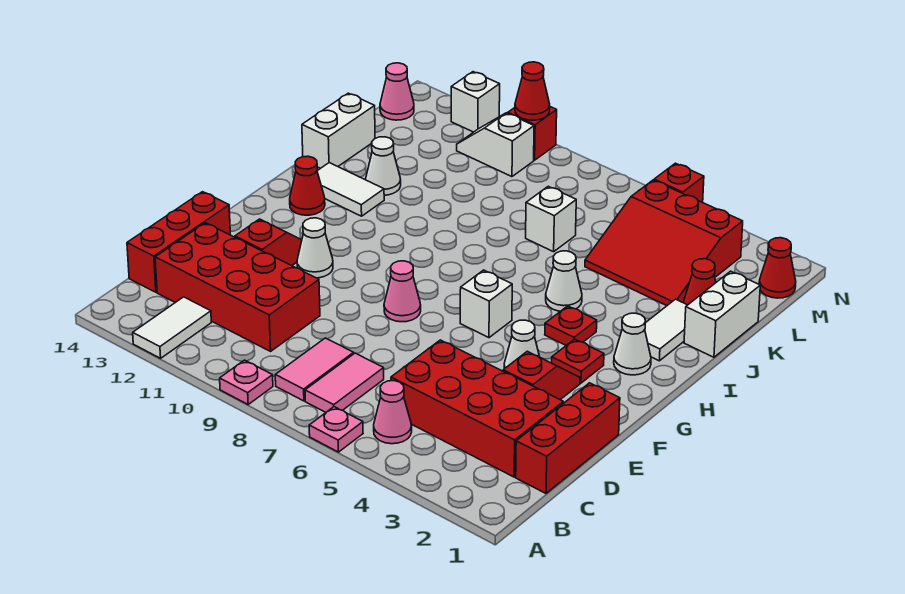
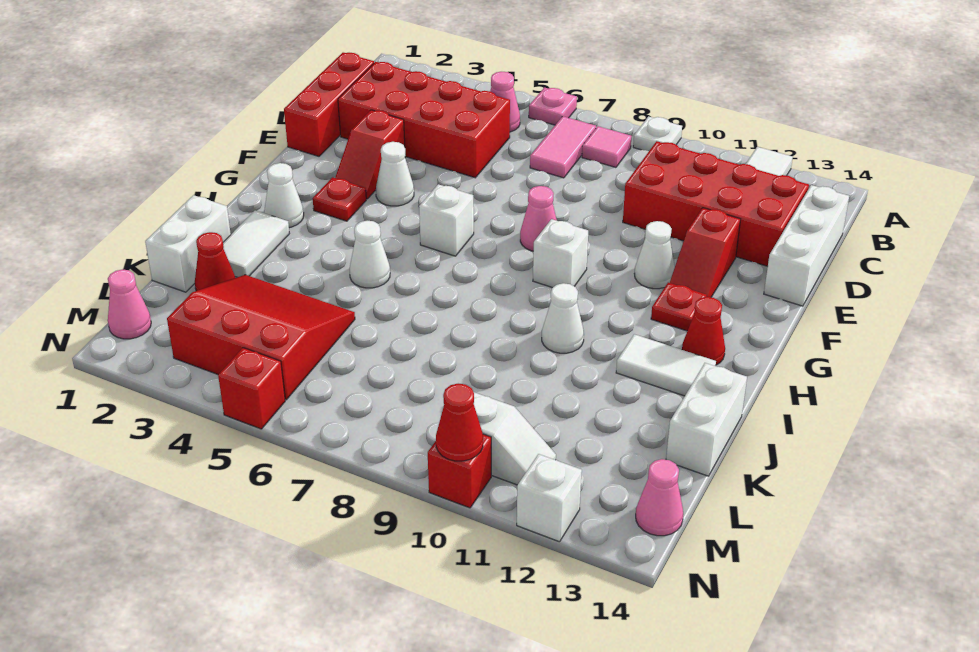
pink plate A9 level 1 -> white plate A9 level 1
pink tile B8:C8 level 1 -> pink tile B8 level 1
red brick C14:E14 level 1 -> white brick C14:E14 level 1
red plate H4 level 1 -> red plate G12 level 1
white cone J12 level 1 -> white cone I10 level 1
white brick K7 level 1 -> white brick G9 level 1
red cone M1 level 1 -> pink cone M1 level 1

